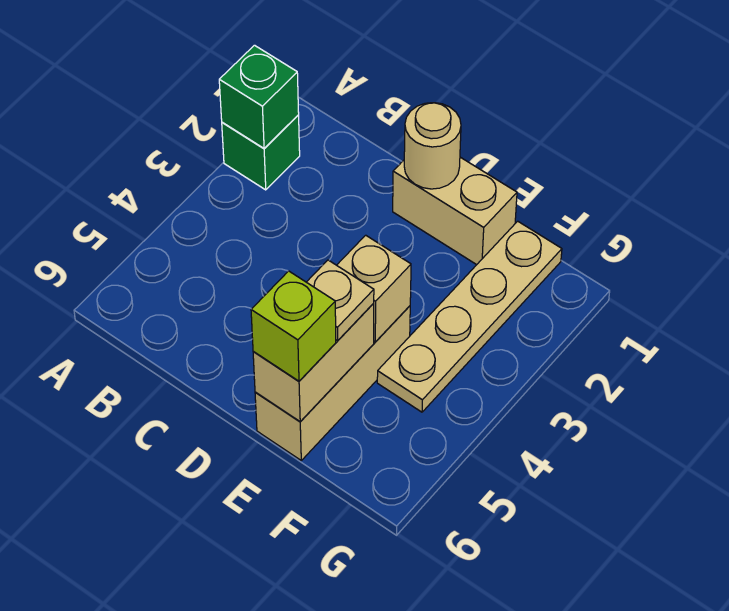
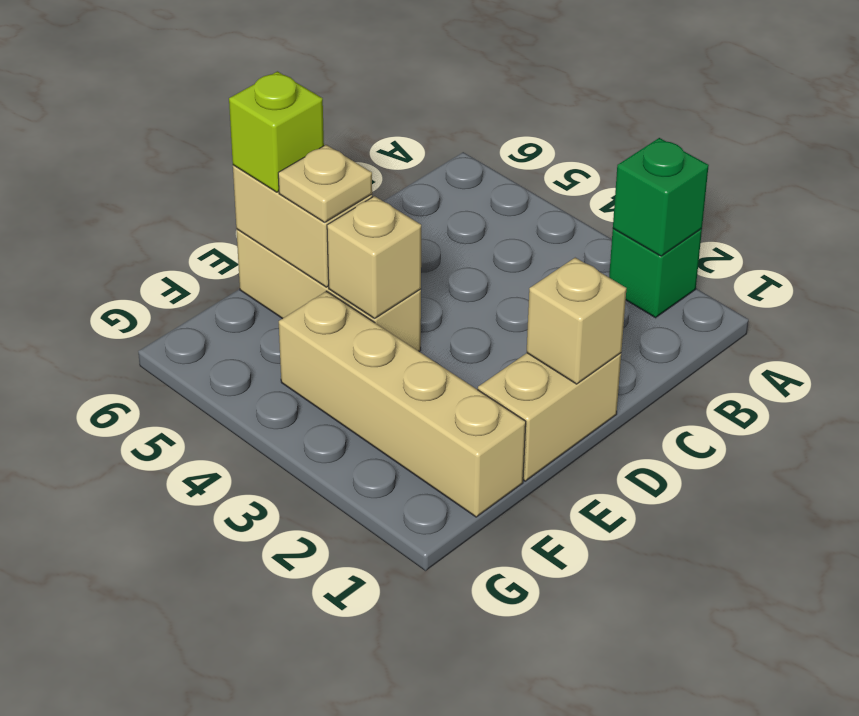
tan round brick D1 level 2 -> tan brick D1 level 2
tan plate F1:F4 level 1 -> tan brick F1:F4 level 1

